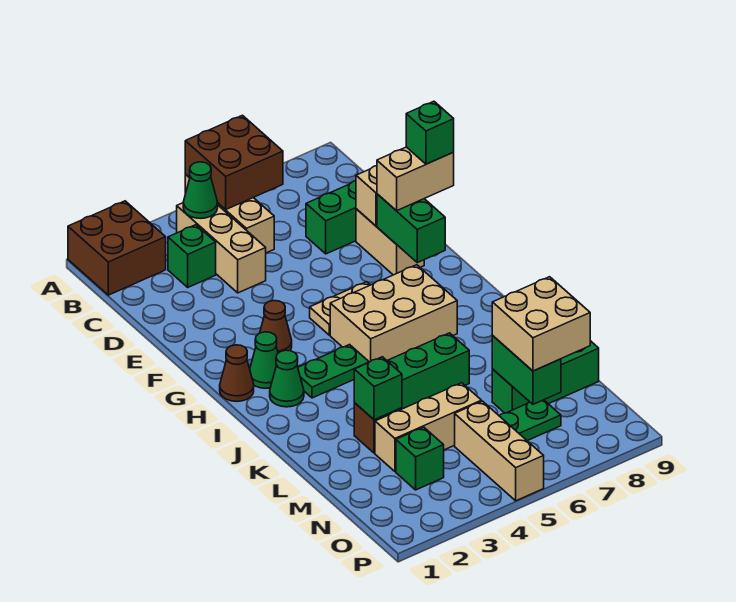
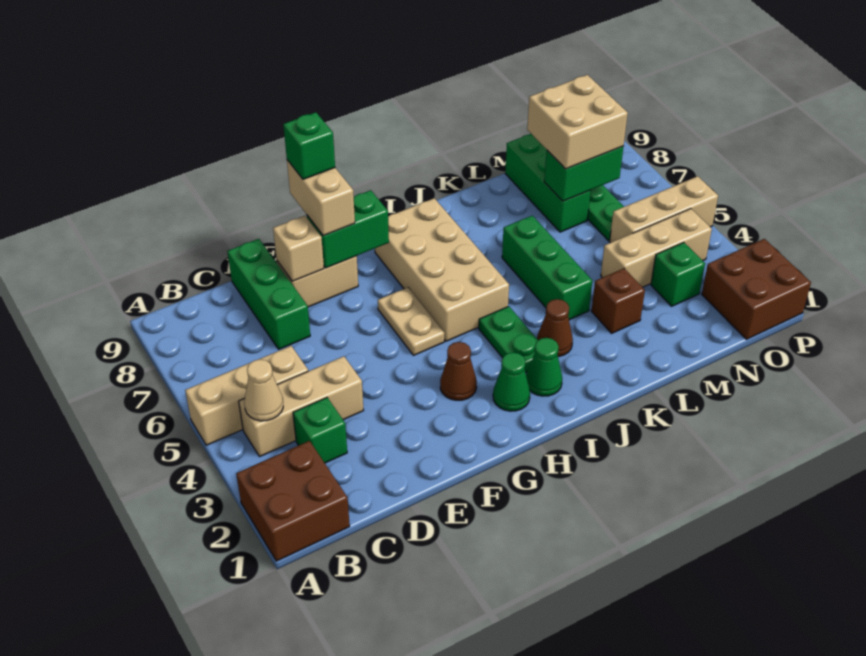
brown brick A5:B6 level 2 -> brown brick O1:P2 level 1
green cone B4 level 2 -> tan cone B4 level 2
brown cone H1 level 1 -> brown cone J3 level 1
tan brick H5:I7 level 1 -> tan brick H5:I8 level 1
green brick L3 level 2 -> none
tan brick M3:M5 level 1 -> tan brick M4:O4 level 1

